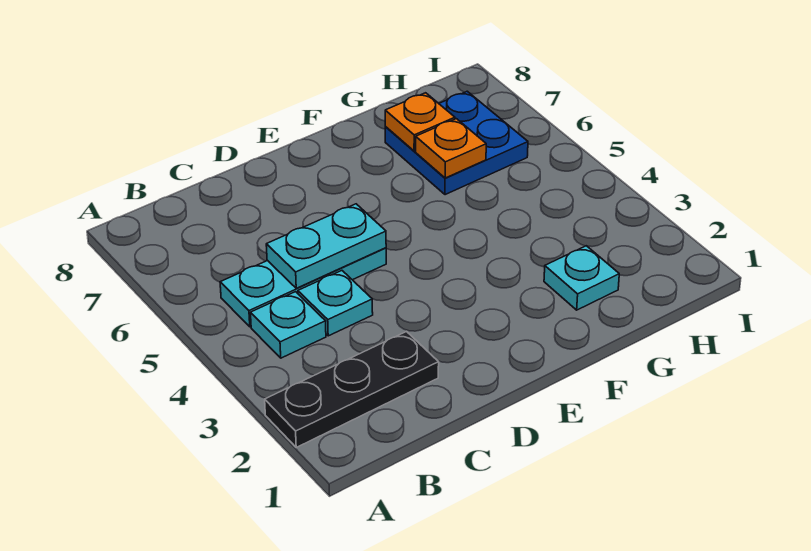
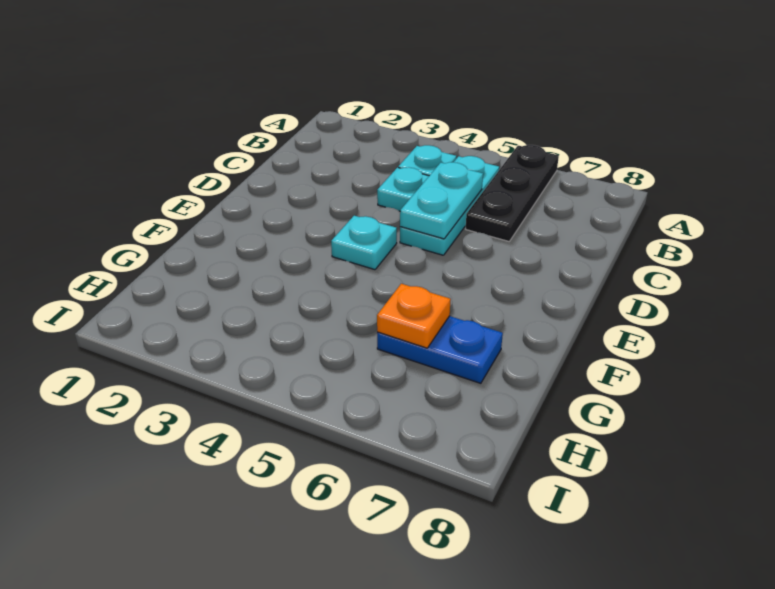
black plate A2:C2 level 1 -> black plate A6:C6 level 1
cyan plate G2 level 1 -> cyan plate E4 level 1
blue plate G6:H7 level 1 -> blue plate G6:G7 level 1
orange plate G7 level 2 -> none

